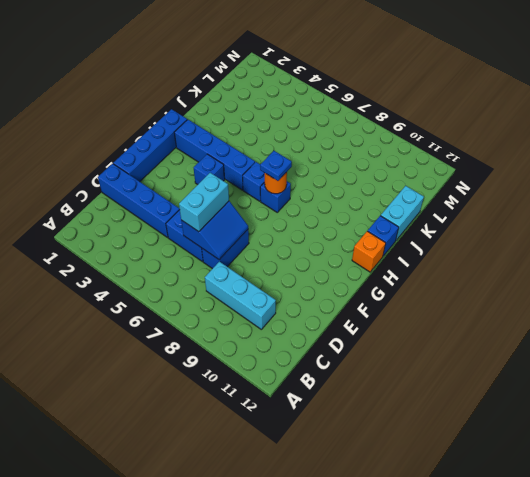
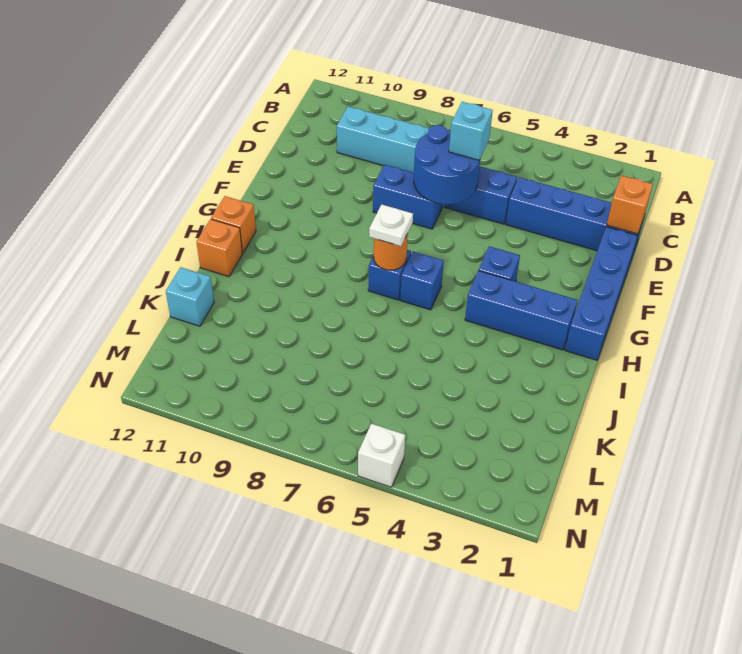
none -> orange brick D1 level 2
blue slope D6:E7 level 2 top 6 -> blue round brick D6:E7 level 2
cyan brick D6:E6 level 3 -> cyan brick D6 level 3
blue brick D7:E7 level 1 -> blue brick E7:E8 level 1
blue brick H2:H5 level 1 -> blue brick H2:H4 level 1
blue plate H7 level 3 -> white plate H7 level 3
blue brick I12 level 1 -> orange brick I12 level 1
cyan brick J12:K12 level 1 -> cyan brick K12 level 1
none -> white brick N5 level 1

